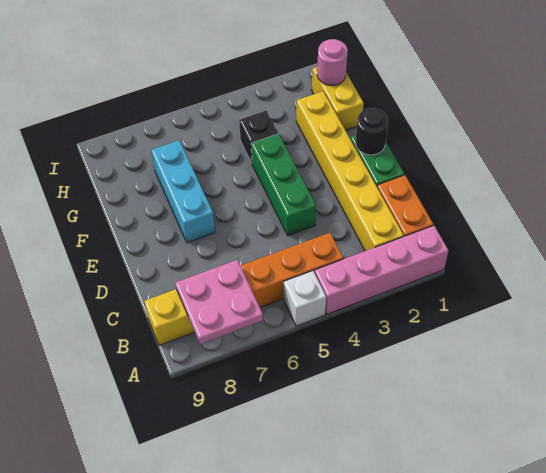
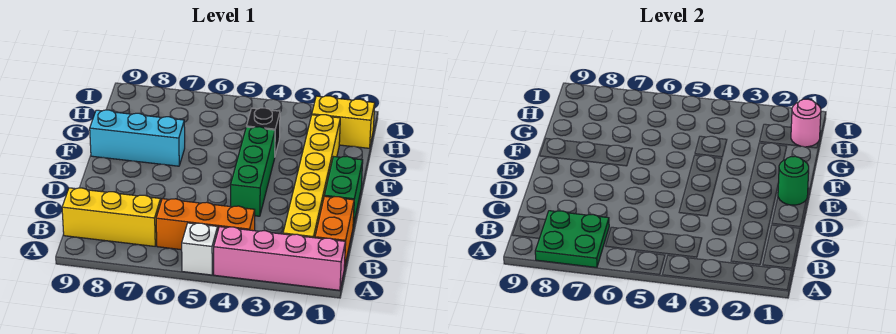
pink plate A7:B8 level 2 -> green plate A7:B8 level 2
black round brick E1 level 2 -> green round brick E1 level 2
cyan brick E7:G7 level 1 -> cyan brick F7:F9 level 1
yellow brick G1:H1 level 1 -> yellow brick H1:H2 level 1

